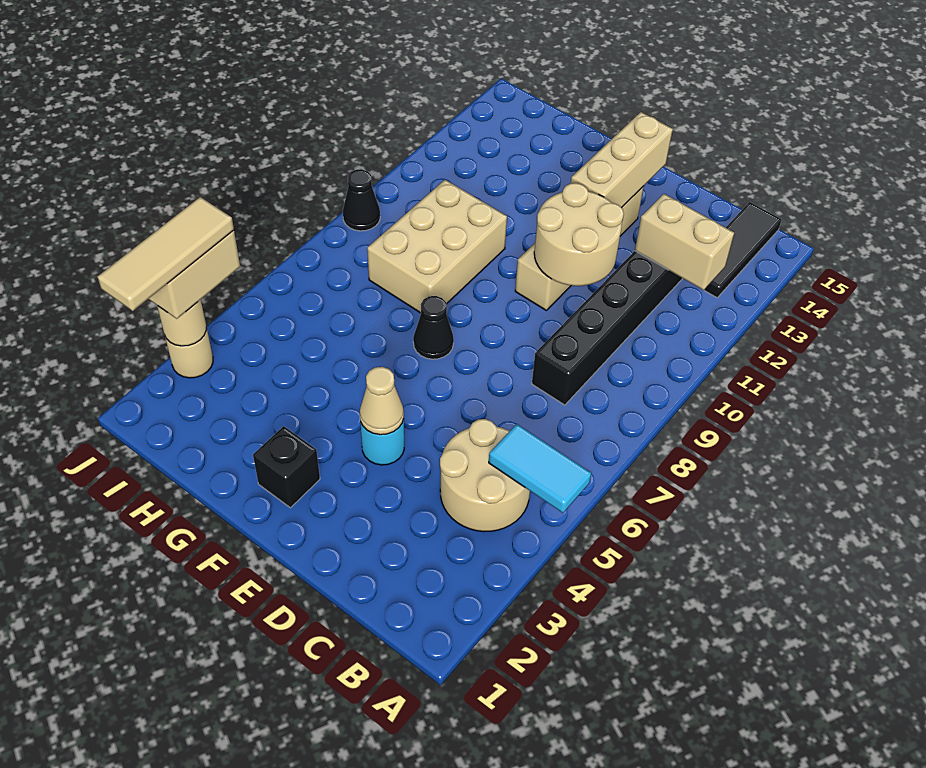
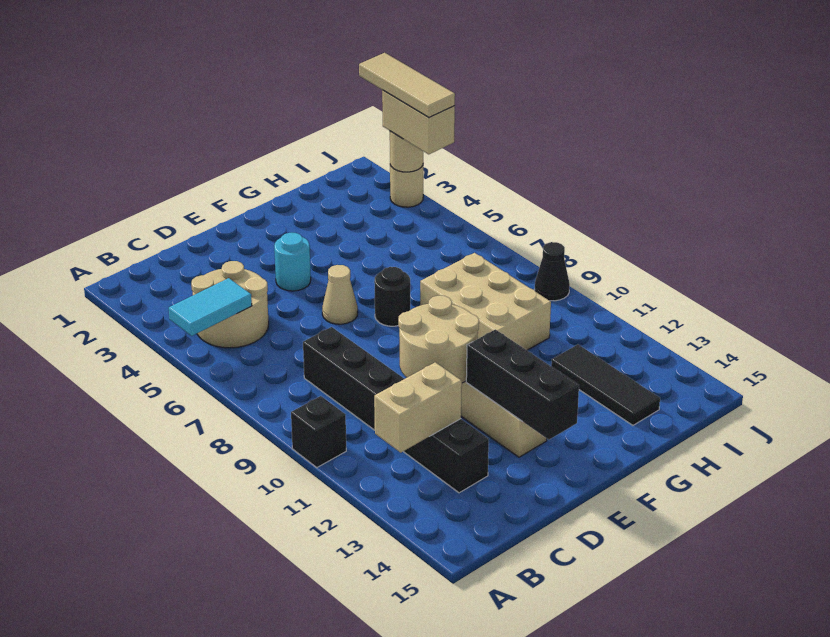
black tile B13:B15 level 1 -> black tile H12:H14 level 1
tan cone E4 level 2 -> tan cone E6 level 1
tan brick E12:E14 level 2 -> black brick E12:E14 level 2
black brick F2 level 1 -> black brick A10 level 1
black cone F7 level 1 -> black round brick F7 level 1

